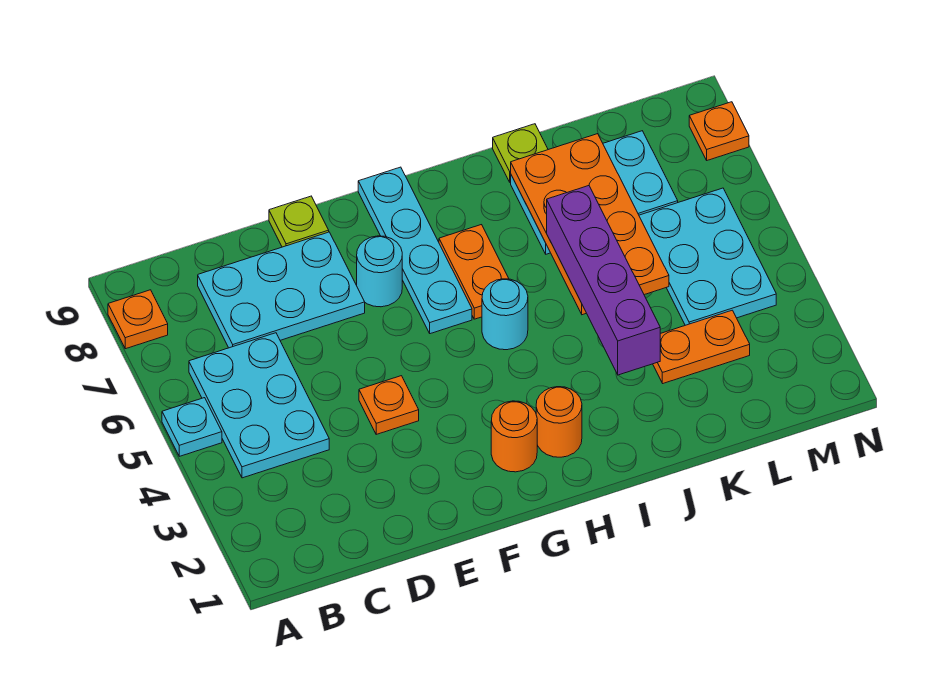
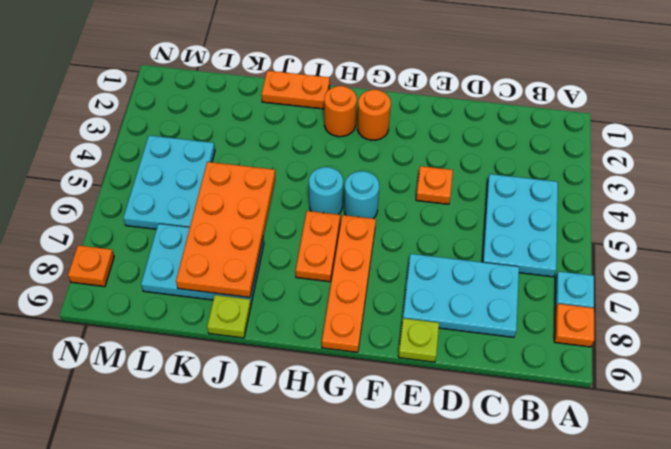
cyan plate A5 level 1 -> cyan plate A7 level 1
cyan round brick F7 level 1 -> cyan round brick G5 level 1
cyan plate G6:G9 level 1 -> orange plate G6:G9 level 1
purple brick J3:J6 level 3 -> none
orange plate K3:L3 level 1 -> orange plate I1:J1 level 1

